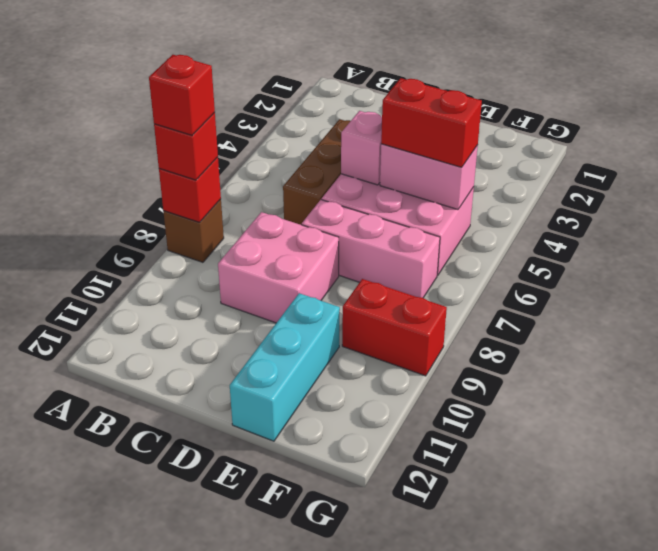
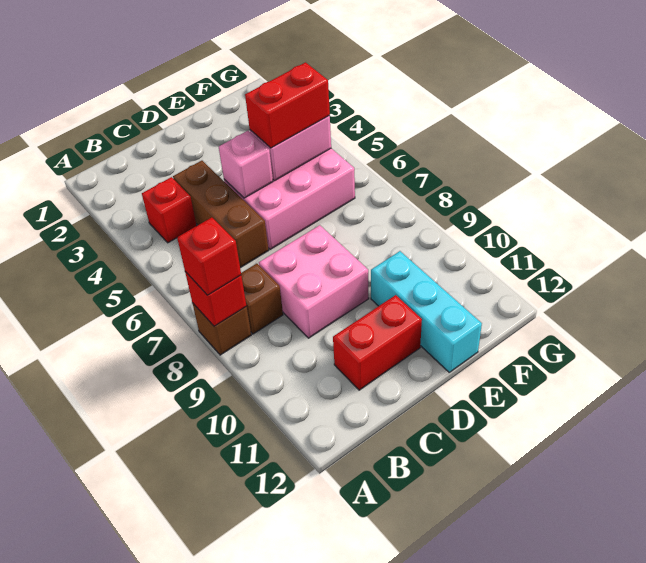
red brick A8 level 4 -> red brick B4 level 1
none -> brown brick B8 level 1
pink brick D7:F7 level 1 -> none
red brick F9:G9 level 1 -> red brick C11:D11 level 1

